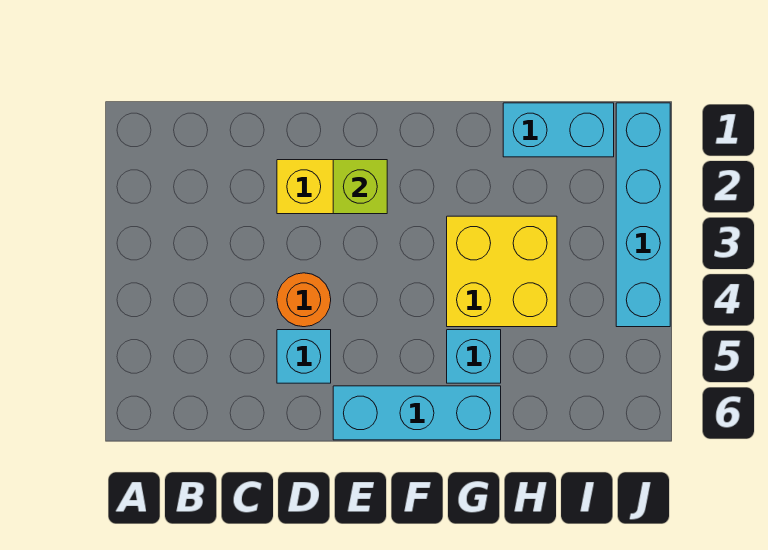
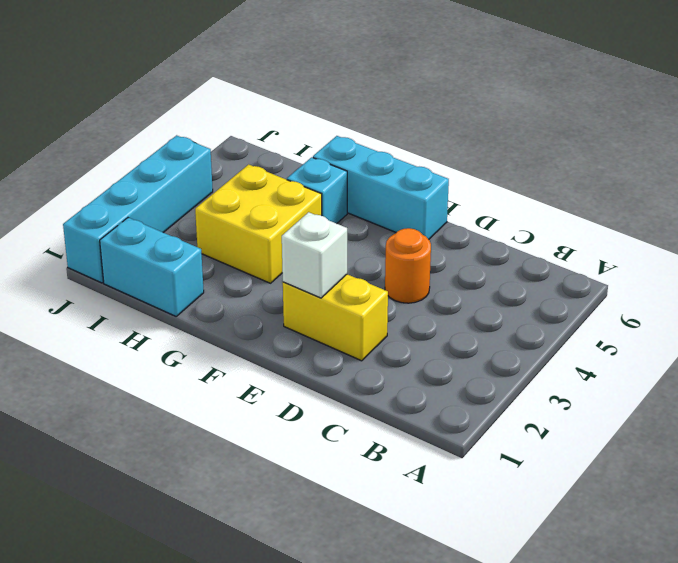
cyan brick D5 level 1 -> none
lime brick E2 level 2 -> white brick E2 level 2

